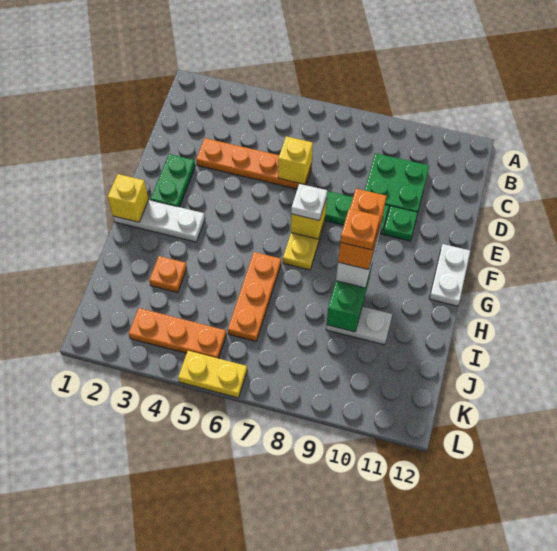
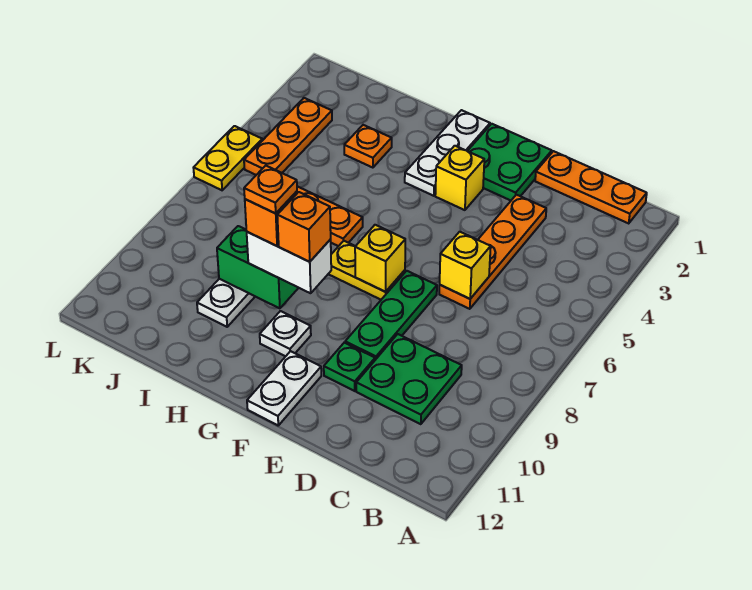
none -> orange plate B1:D1 level 1
green plate E2:F2 level 1 -> green plate E1:F2 level 1
white plate F7 level 3 -> white plate G10 level 1
white plate F12:G12 level 1 -> white plate F11:F12 level 1
yellow brick G1 level 2 -> yellow brick F3 level 1

